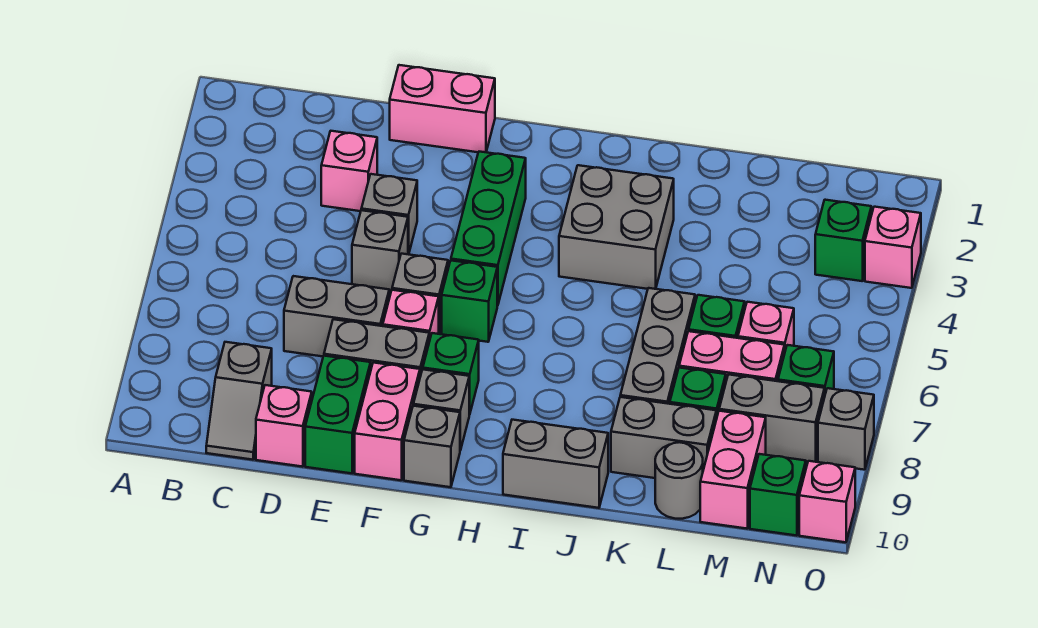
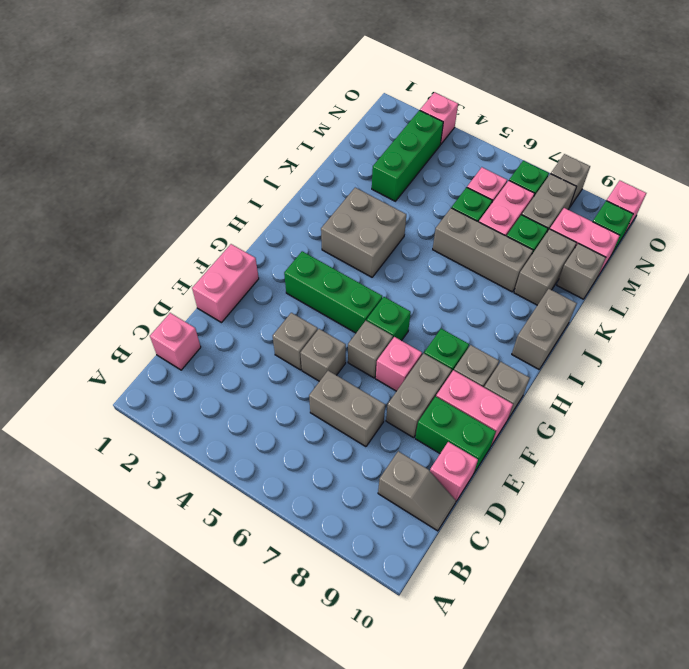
pink brick D3 level 1 -> pink brick C1 level 1
grey brick D7:E7 level 1 -> grey brick D6:D7 level 1
grey round brick L10 level 1 -> grey brick L10 level 1
green brick N3 level 1 -> green brick L3:N3 level 1

